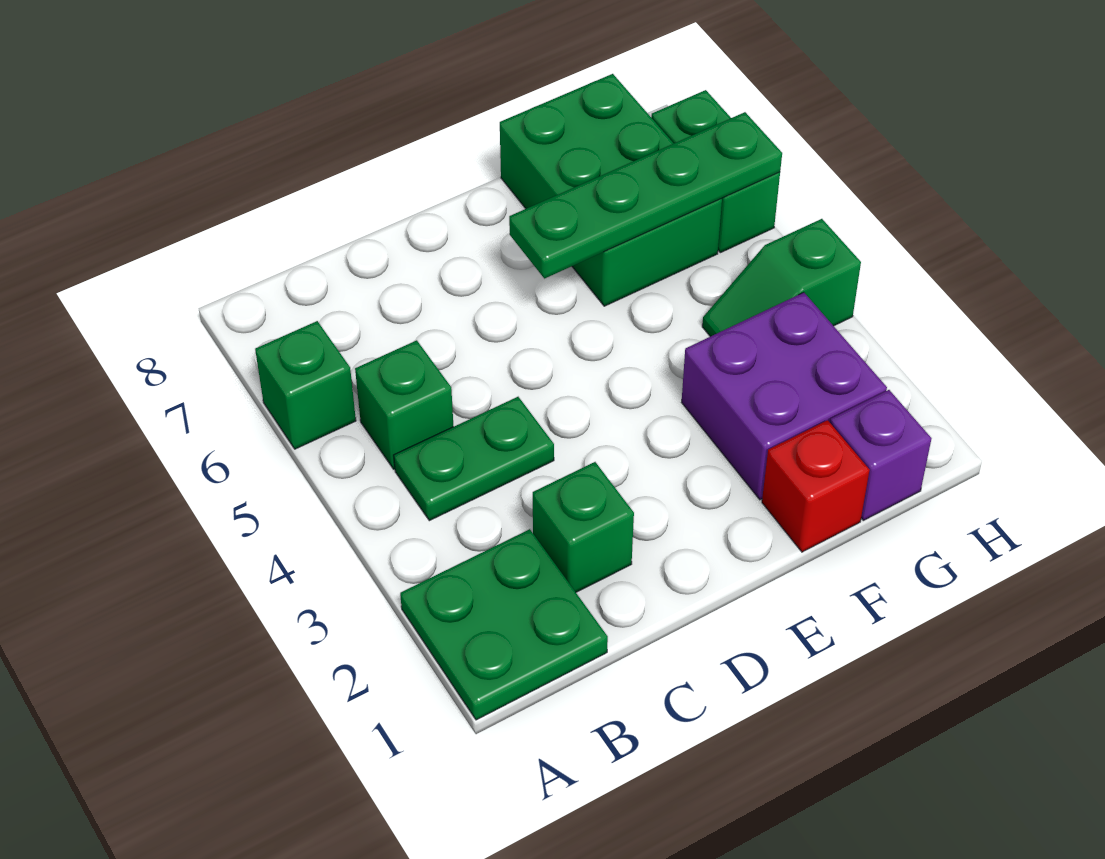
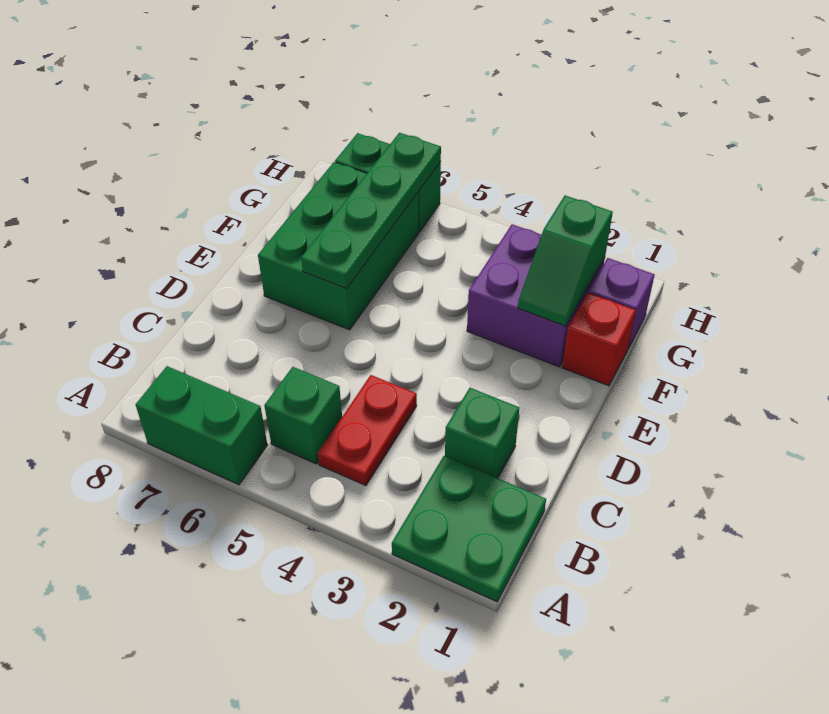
green brick A6 level 1 -> green brick A6:A7 level 1
green plate B4:C4 level 1 -> red plate B4:C4 level 1
green brick F6:G8 level 1 -> green brick E6:G7 level 1
green slope G4:H4 level 1 top H -> green slope F2:G2 level 2 top G

